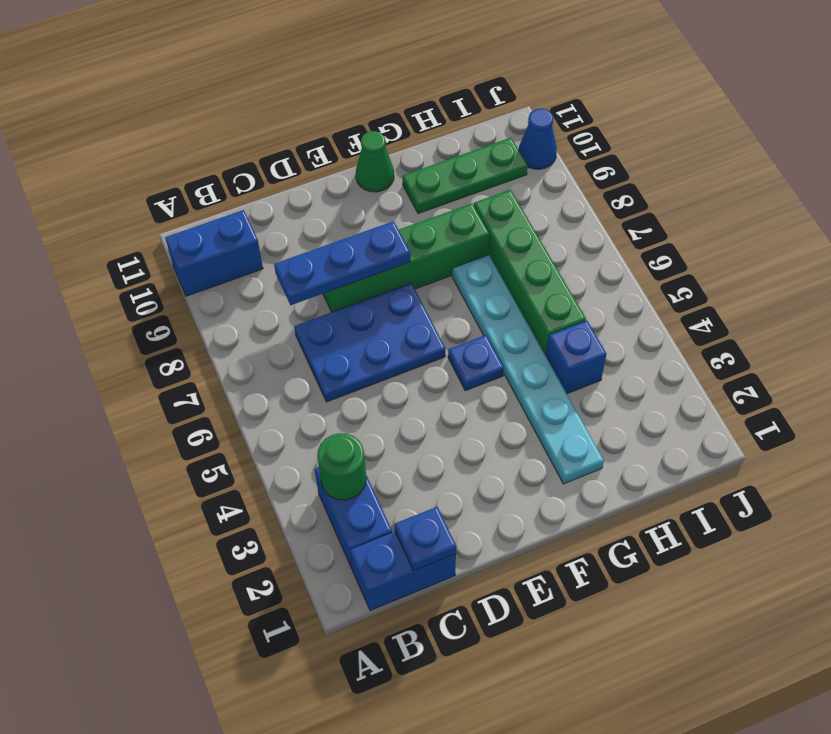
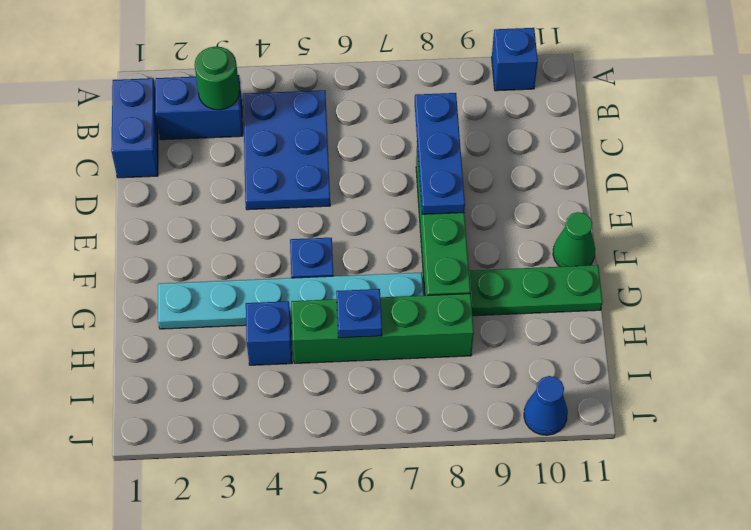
blue brick A10:B10 level 1 -> blue brick A10 level 1
blue plate C1 level 2 -> blue plate H6 level 2
blue plate C6:E7 level 1 -> blue plate B4:D5 level 1
green plate G10:I10 level 1 -> green plate G9:G11 level 1

